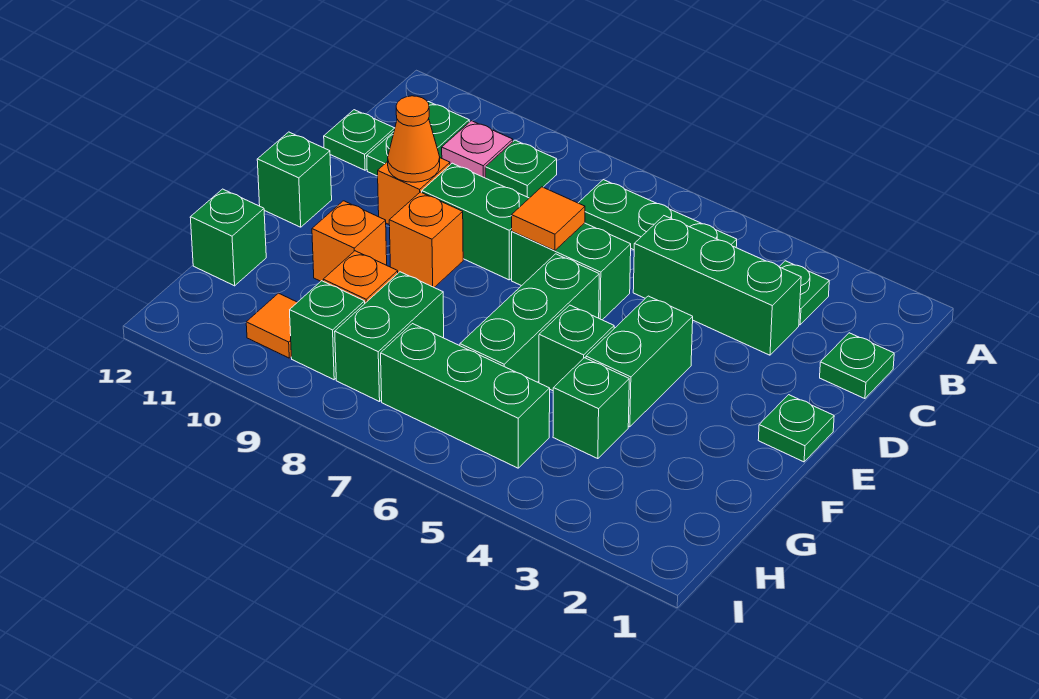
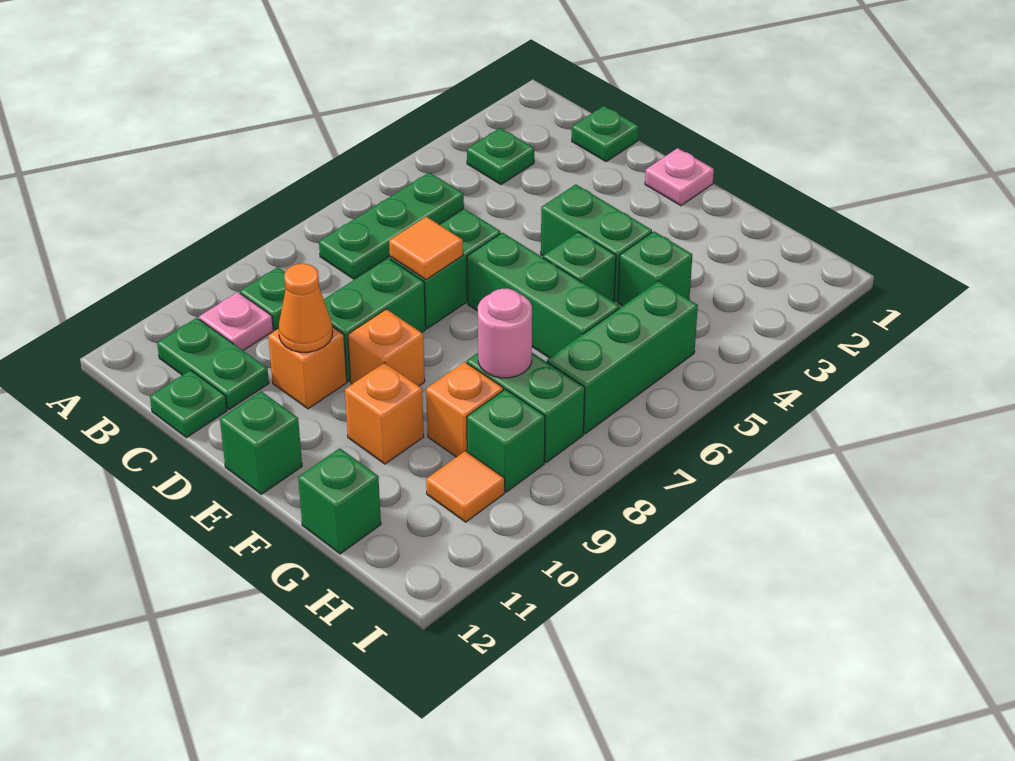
green brick C3:C5 level 1 -> none
green plate E1 level 1 -> pink plate E1 level 1
none -> pink round brick G8 level 2

